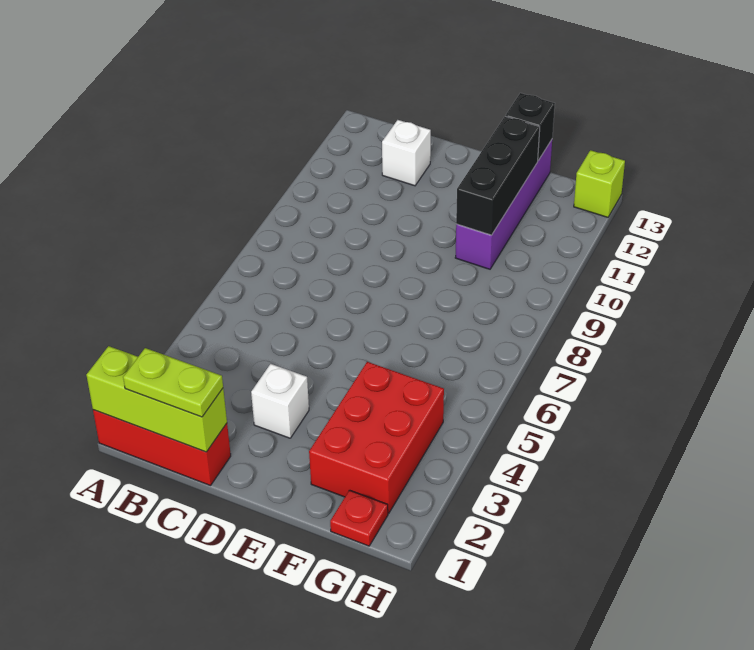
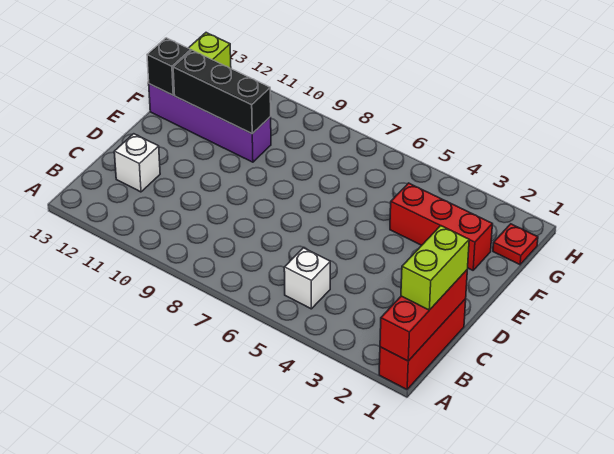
lime brick A1:C1 level 2 -> red brick A1:C1 level 2
lime plate B1:C1 level 3 -> lime brick B1:C1 level 3
white brick D3 level 1 -> white brick B5 level 1
red brick F2:G4 level 1 -> red brick F2:F4 level 1

